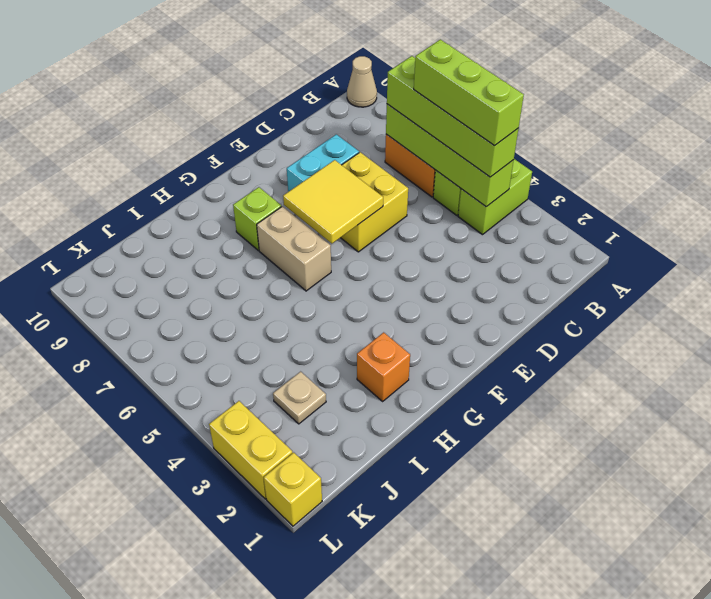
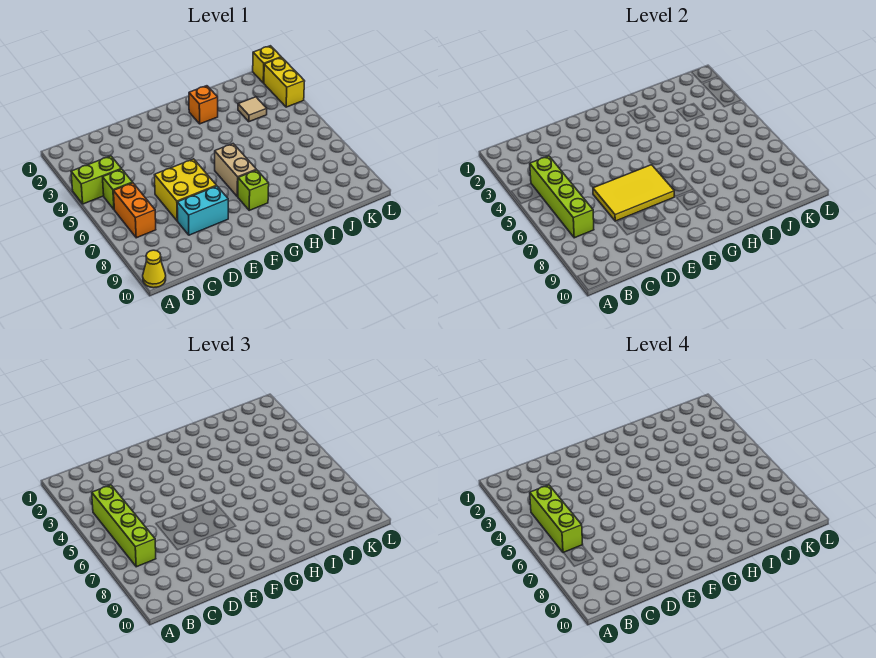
tan cone A10 level 1 -> yellow cone A10 level 1
yellow tile E6:F7 level 2 -> yellow tile D6:F7 level 2
tan plate J3 level 1 -> tan tile J3 level 1

